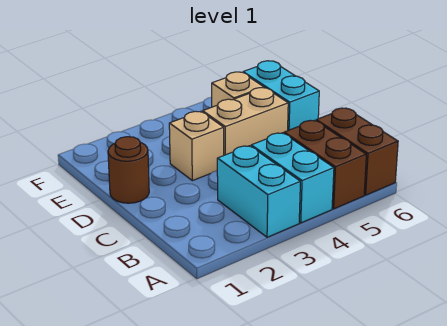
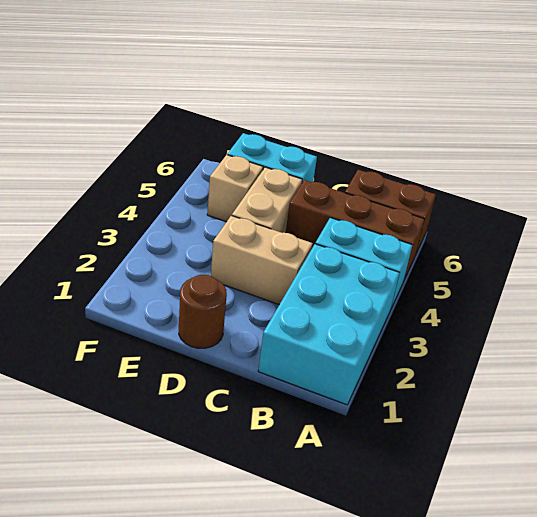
cyan brick A3:B3 level 1 -> cyan brick A1:B3 level 1
brown brick A5:B5 level 1 -> brown brick A5:C5 level 1
tan brick D3 level 1 -> tan brick C3:D3 level 1

